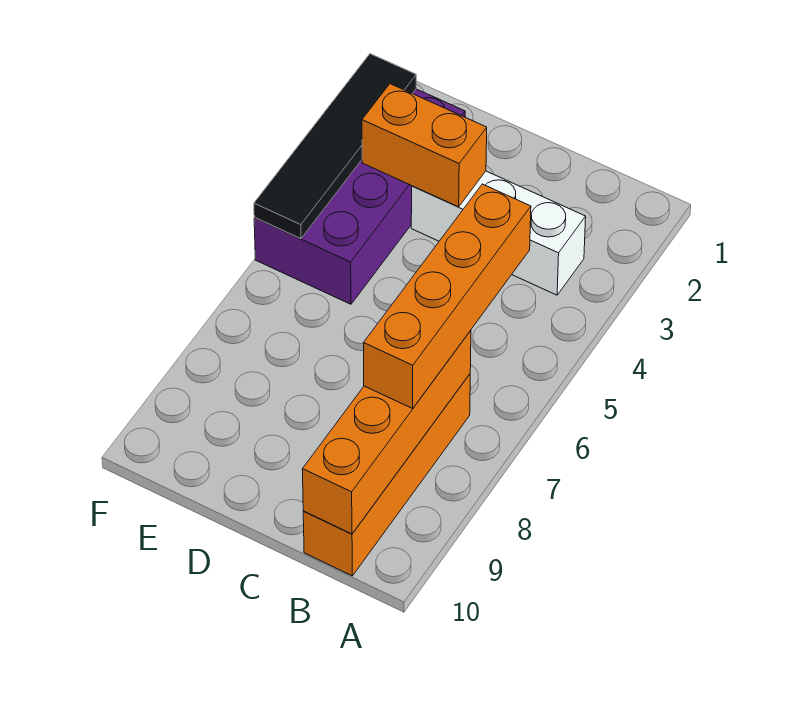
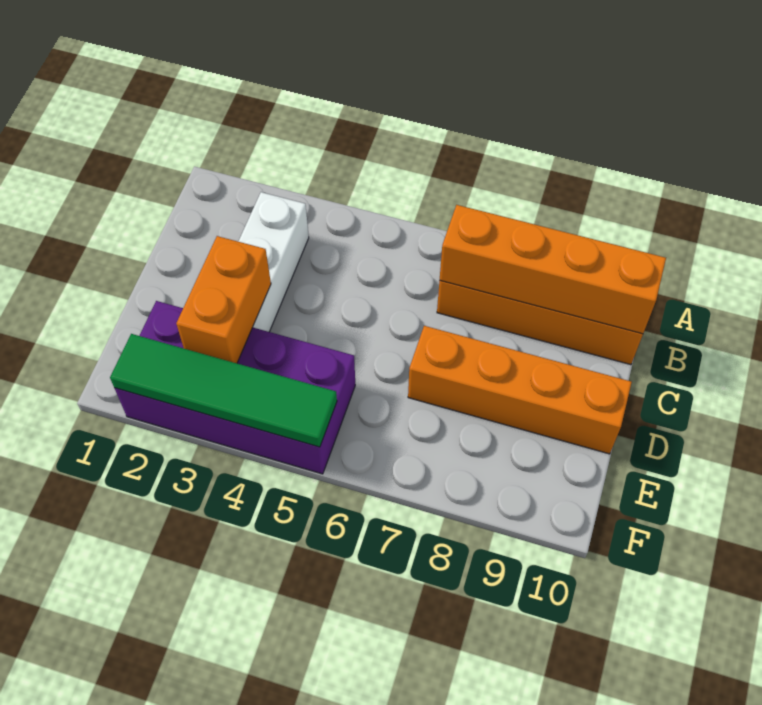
orange brick B5:B8 level 3 -> orange brick D7:D10 level 1
black tile F2:F5 level 2 -> green tile F2:F5 level 2

